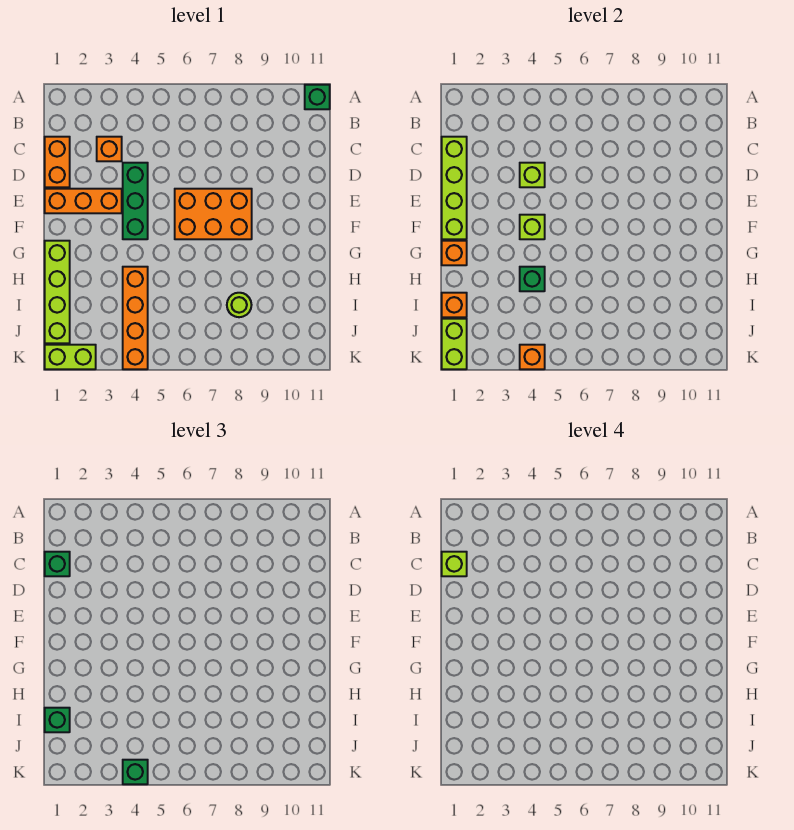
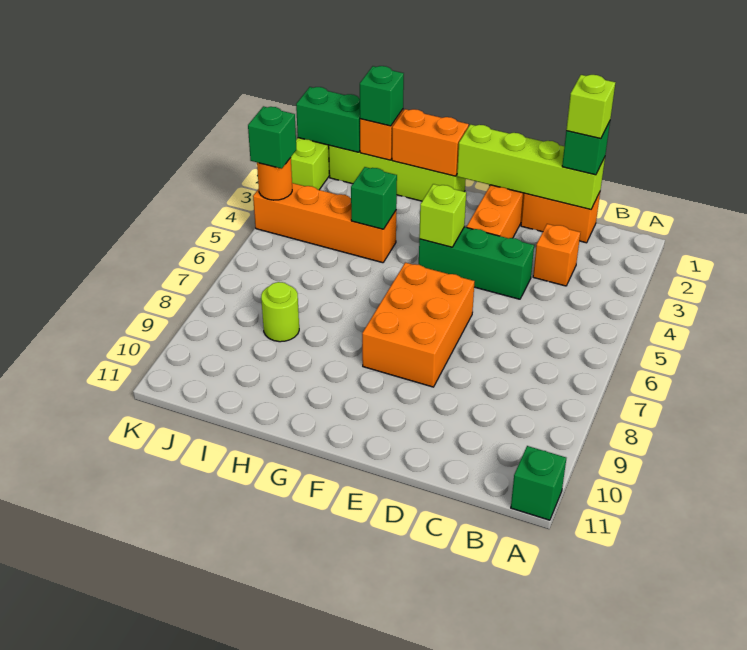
lime brick D4 level 2 -> none
orange brick G1 level 2 -> orange brick G1:H1 level 2
lime brick J1:K1 level 2 -> green brick J1:K1 level 2
orange brick K4 level 2 -> orange round brick K4 level 2

